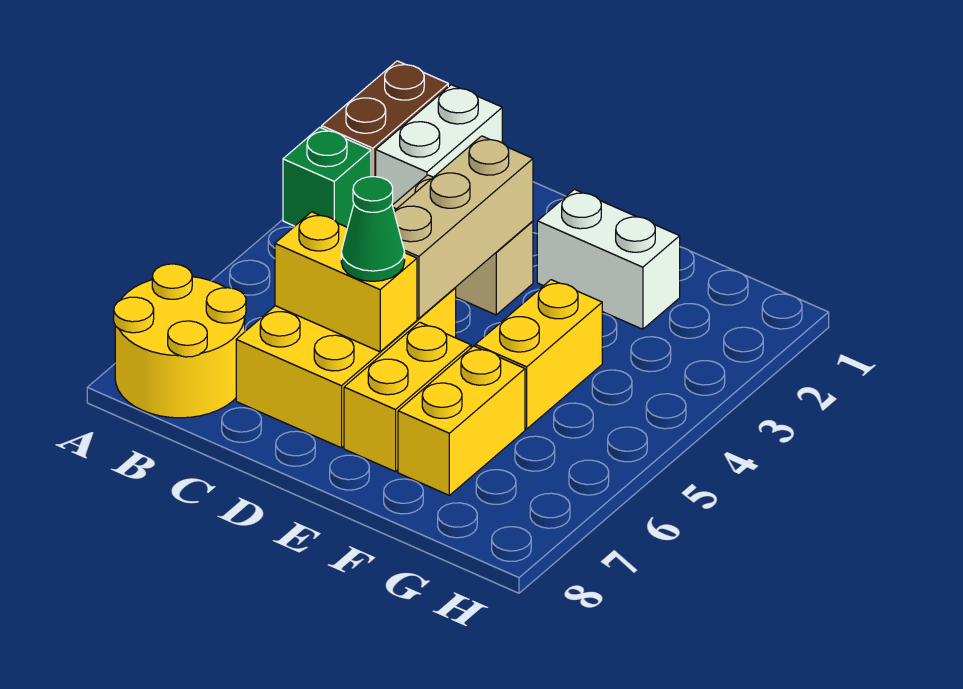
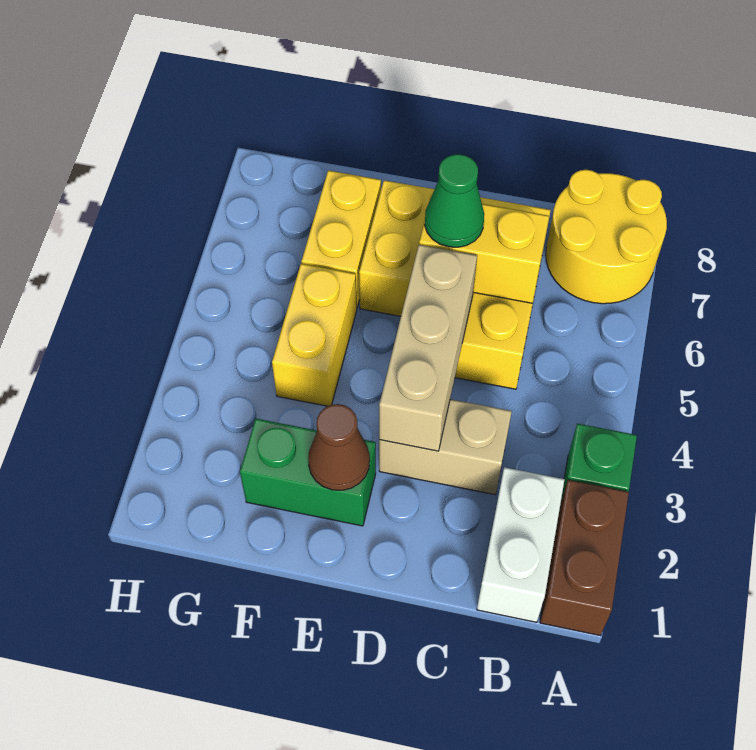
white brick E2:F2 level 1 -> green brick E2:F2 level 1
none -> brown cone E2 level 2

